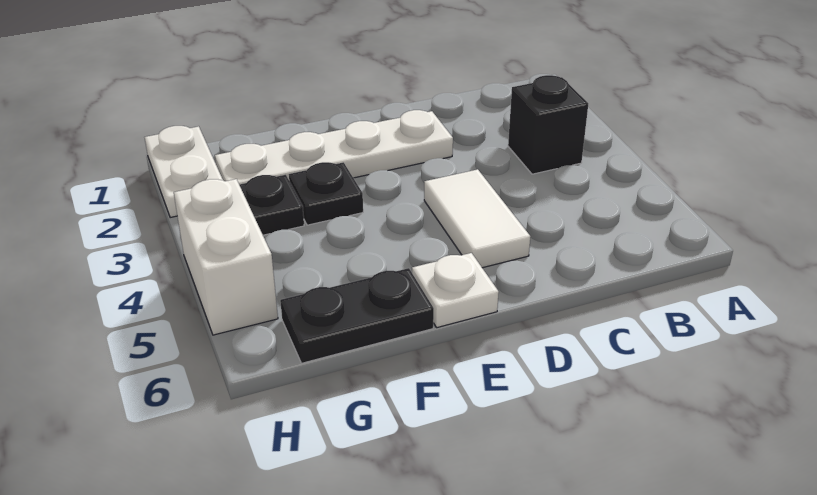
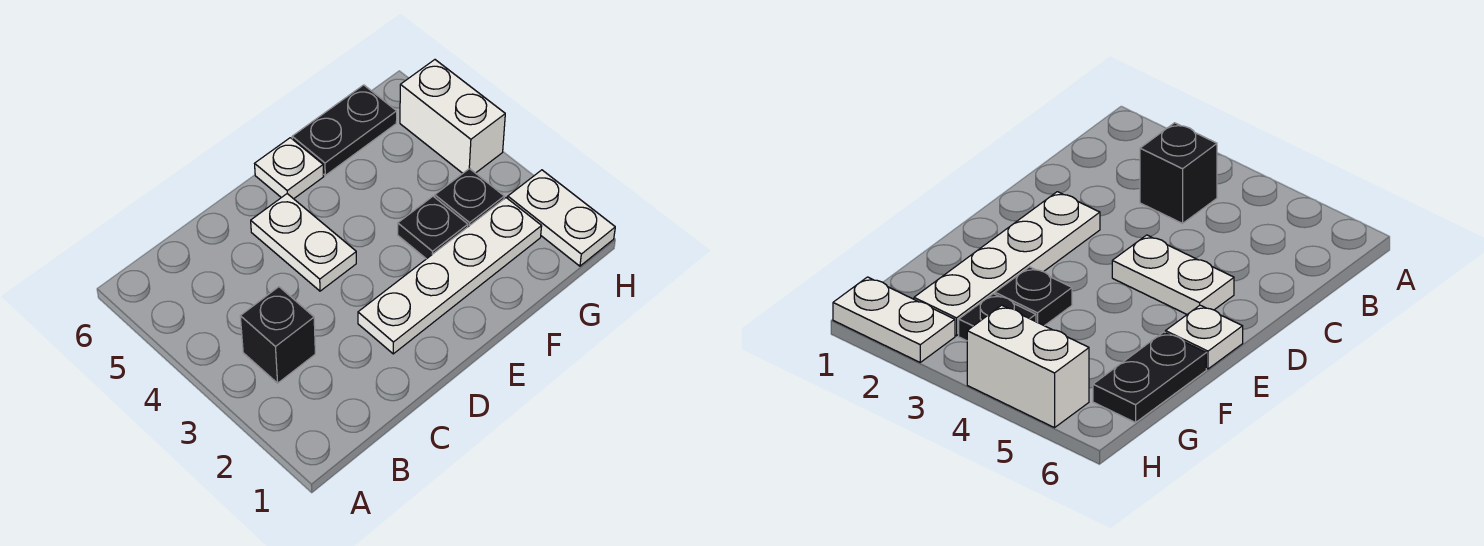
white tile D4:D5 level 1 -> white plate D4:D5 level 1

